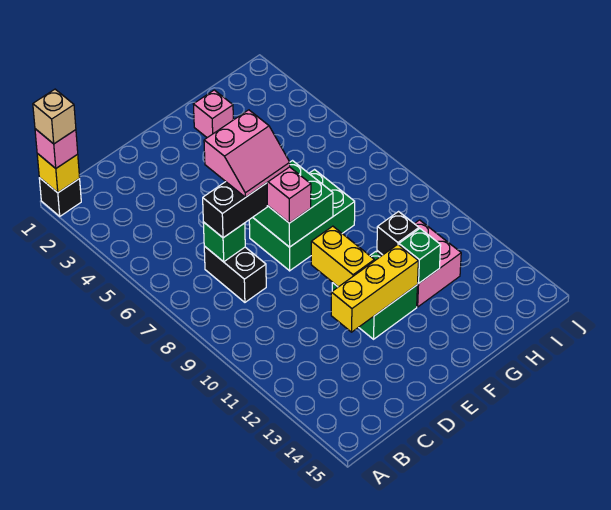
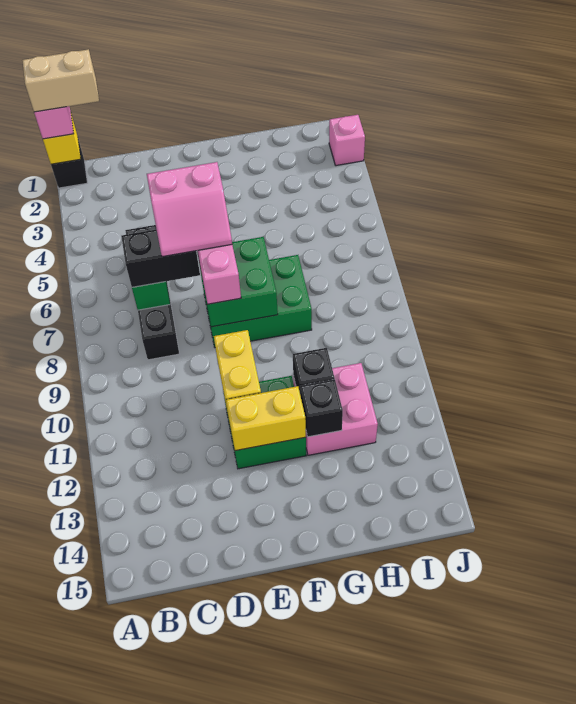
tan brick A1 level 4 -> tan brick A1:B1 level 4
black brick C7:C8 level 1 -> black brick C5:C8 level 1
yellow brick D12:F12 level 2 -> yellow brick E12:F12 level 2
pink brick G2 level 1 -> pink brick J2 level 1
green brick G12 level 2 -> black brick G12 level 2

